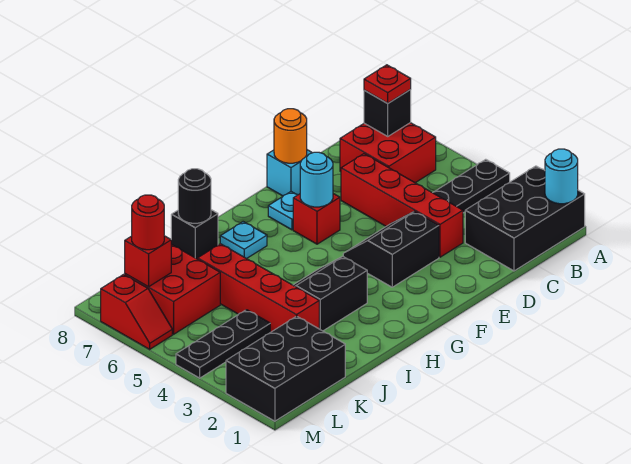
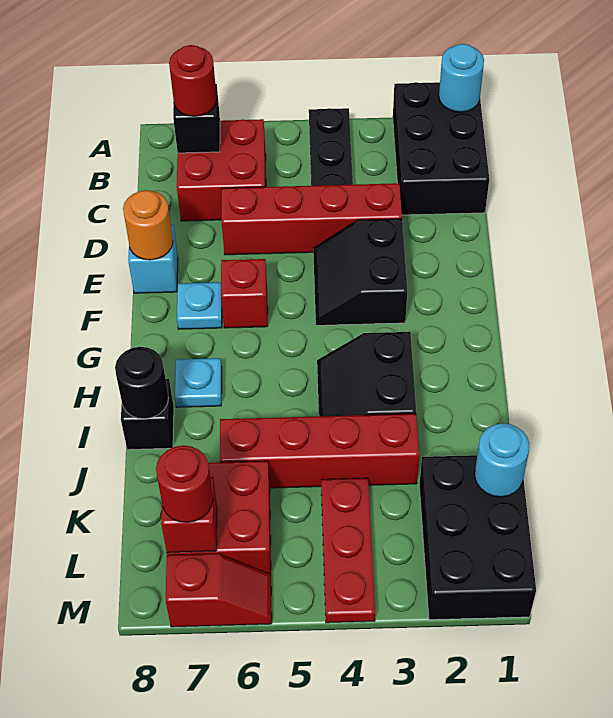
red plate B7 level 3 -> red round brick B7 level 3
cyan round brick F6 level 2 -> cyan round brick K1 level 2
black plate K4:M4 level 1 -> red plate K4:M4 level 1

